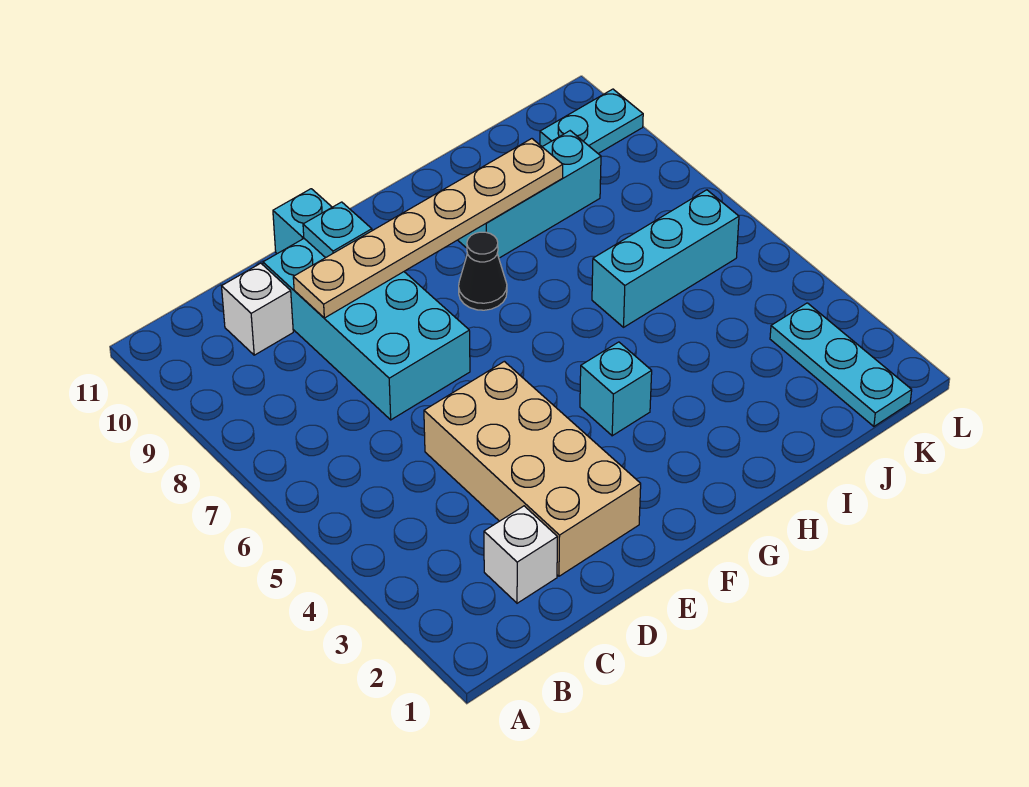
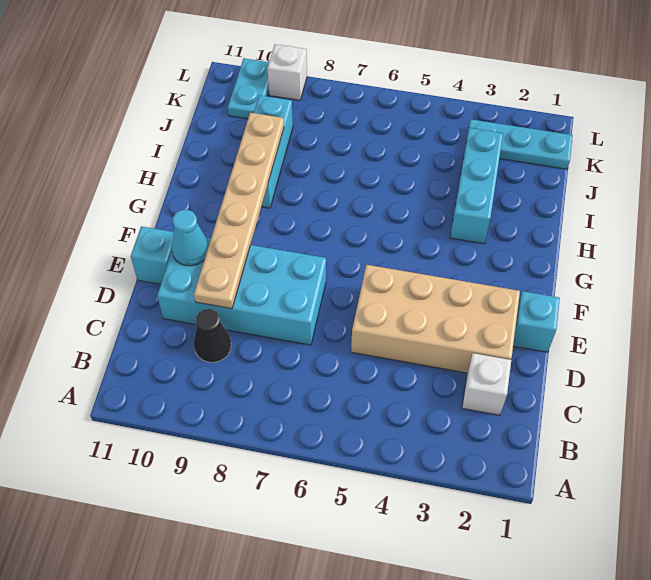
white brick C10 level 1 -> white brick L9 level 1
cyan plate E10 level 2 -> cyan cone E10 level 2
cyan brick G4 level 1 -> cyan brick E1 level 1
black cone G8 level 1 -> black cone C9 level 1
cyan brick I6:K6 level 1 -> cyan brick H3:J3 level 1

